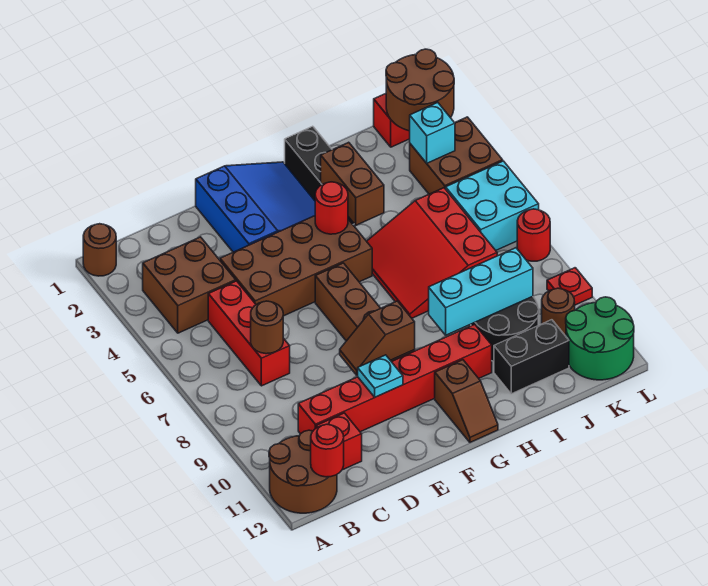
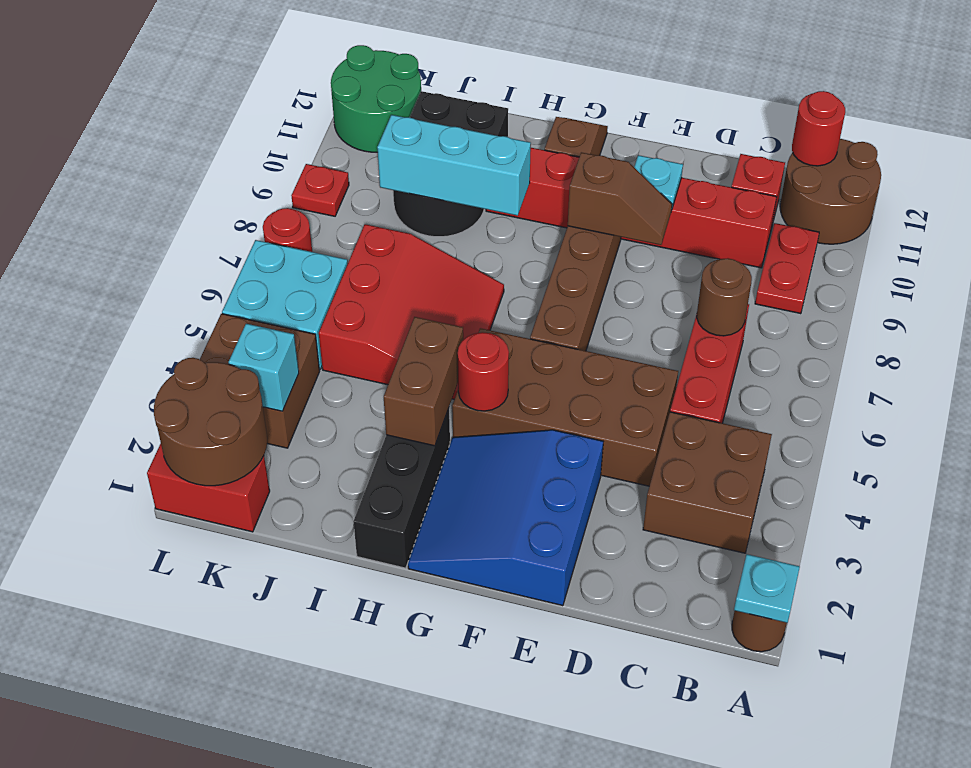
none -> cyan plate A1 level 2
none -> red plate B9:B10 level 1
brown round brick K10 level 1 -> none

